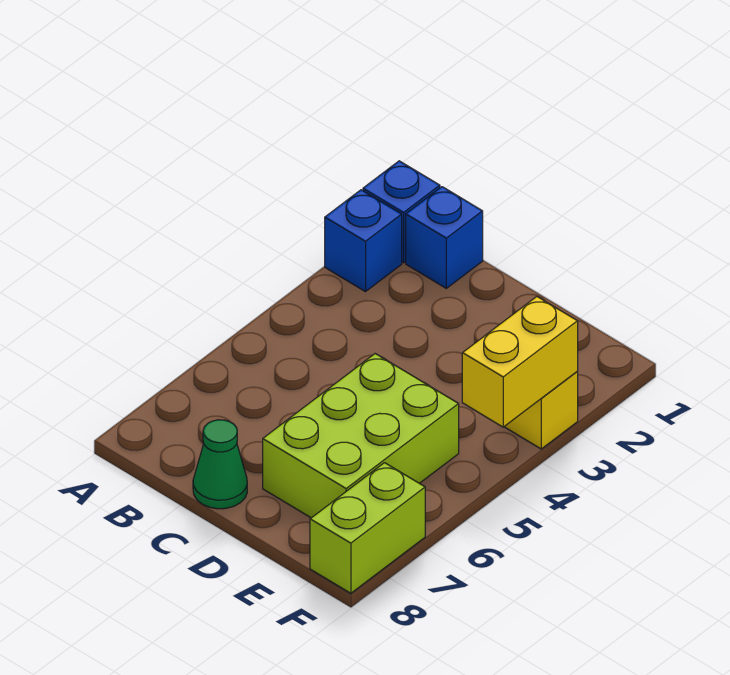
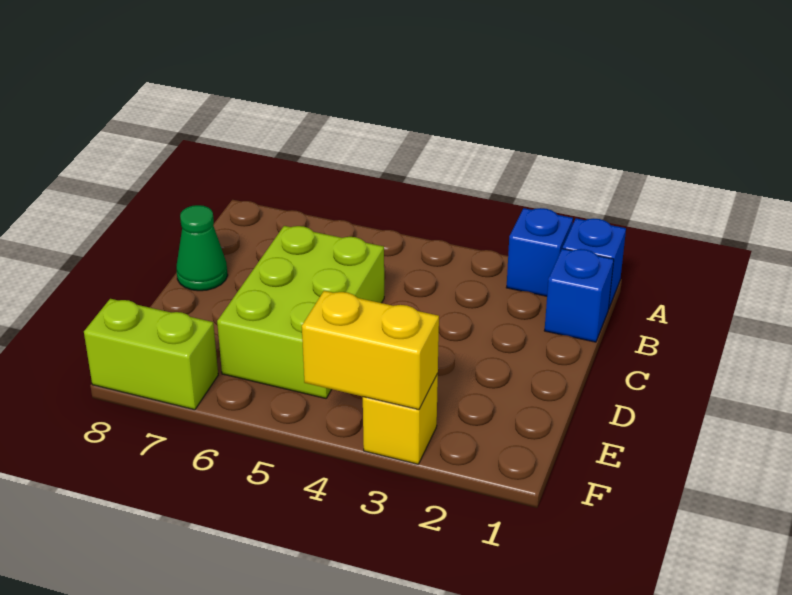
lime brick D5:E7 level 1 -> lime brick C5:E6 level 1

